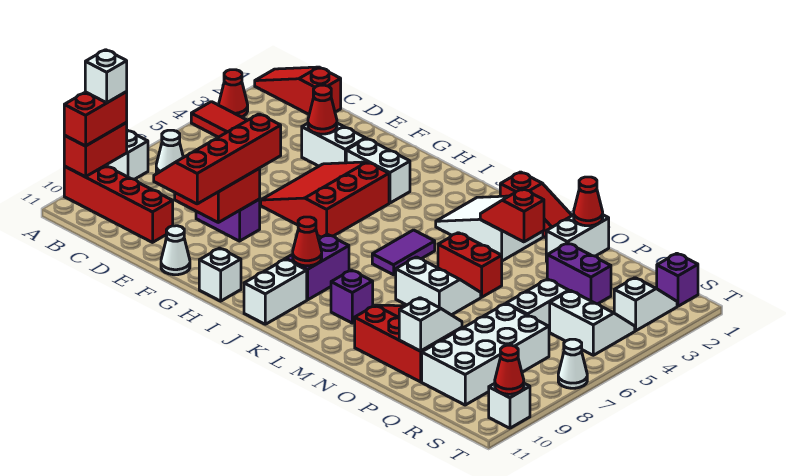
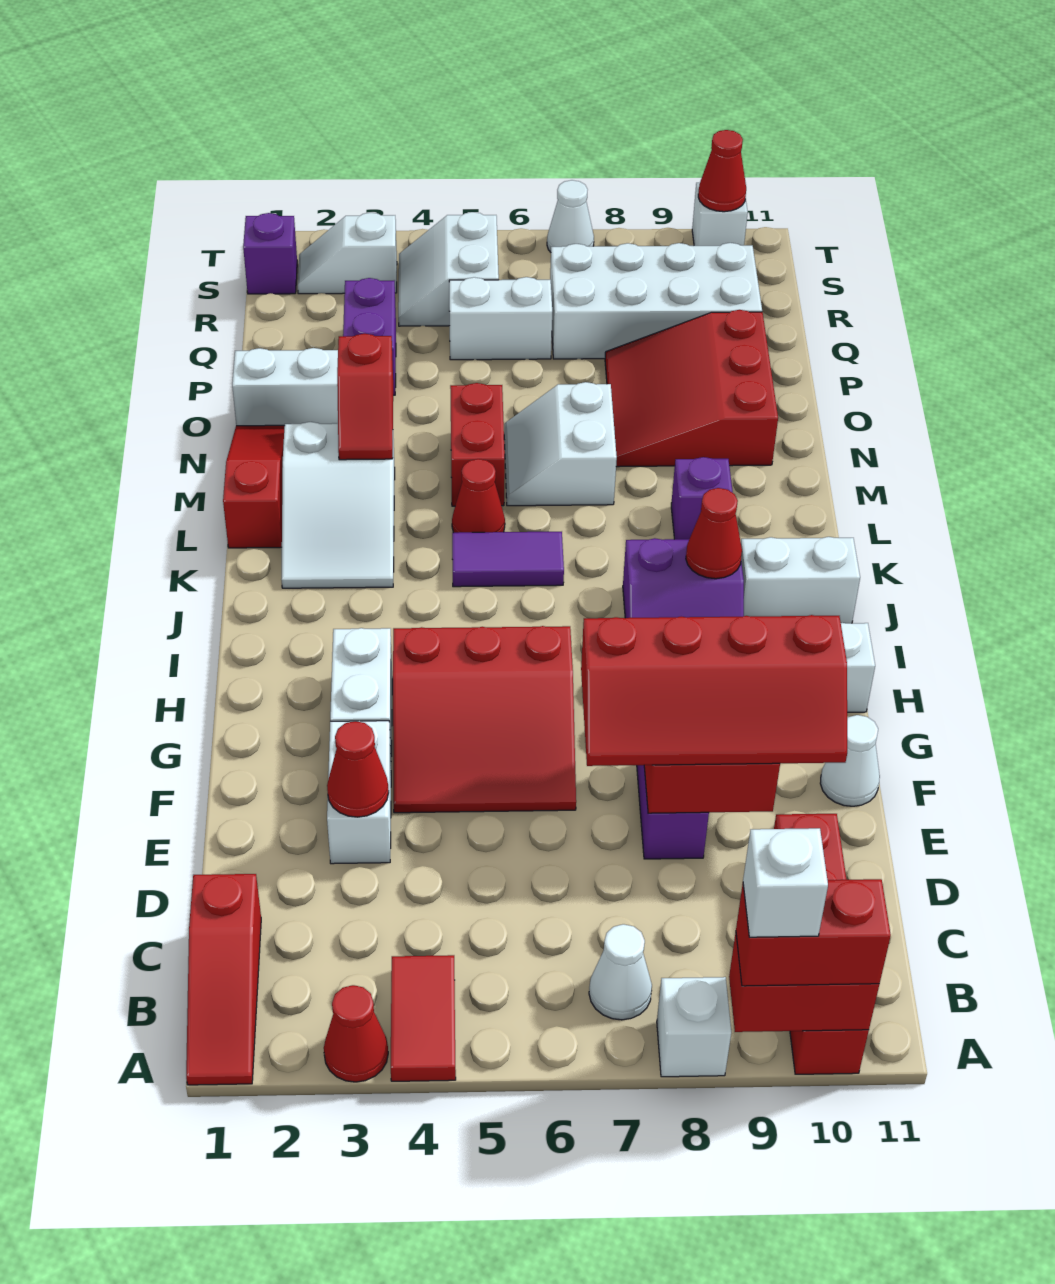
red cone O1 level 2 -> red cone L5 level 1
white slope P9:P10 level 2 top 10 -> none

